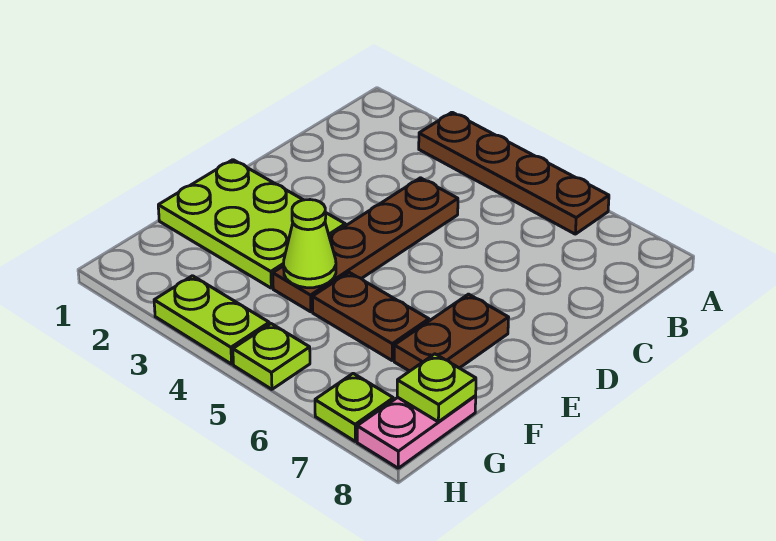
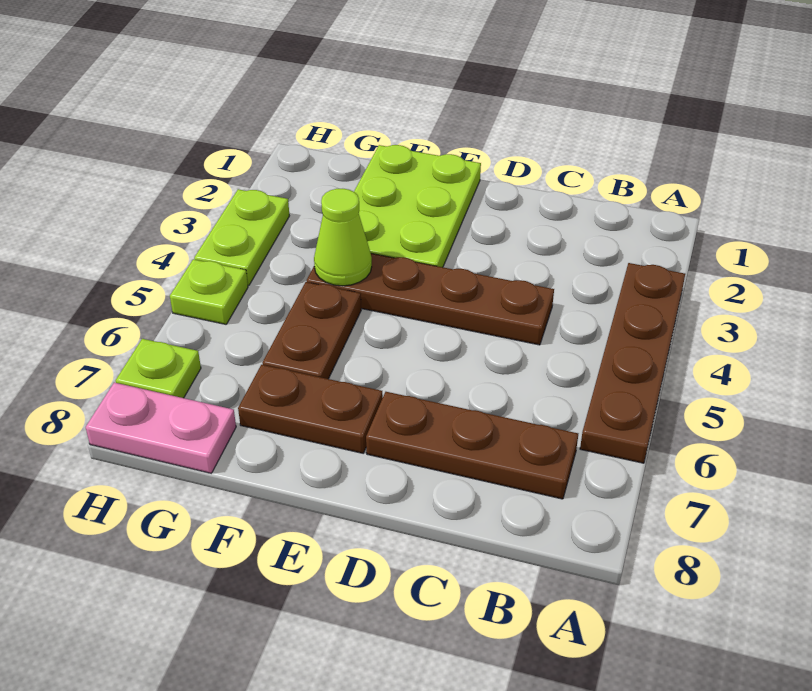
none -> brown plate B7:D7 level 1
lime plate G8 level 2 -> none

